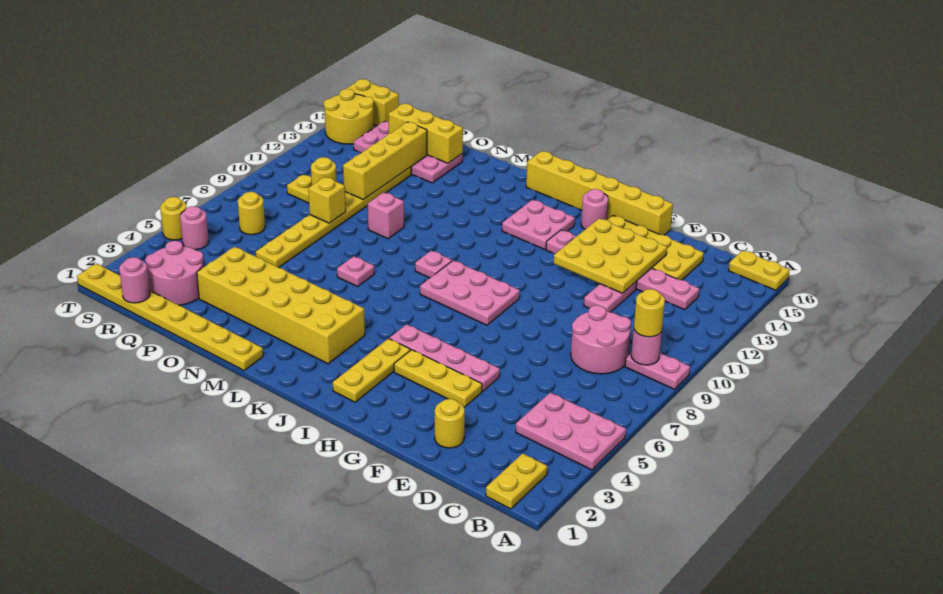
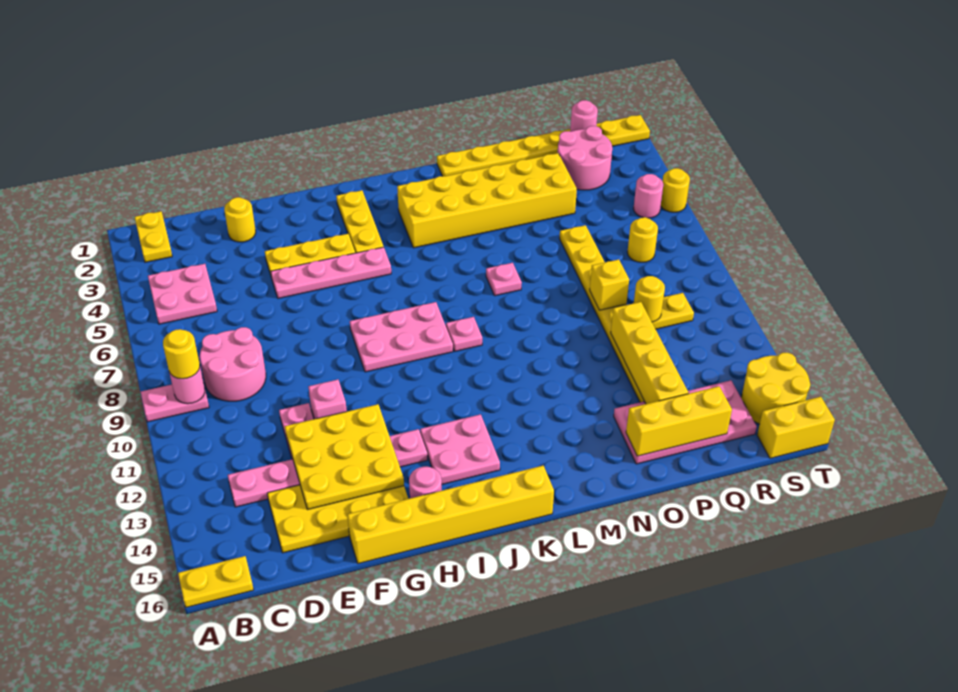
pink plate A4:C5 level 1 -> pink plate B4:C5 level 1
pink brick N10 level 1 -> pink brick F11 level 1

